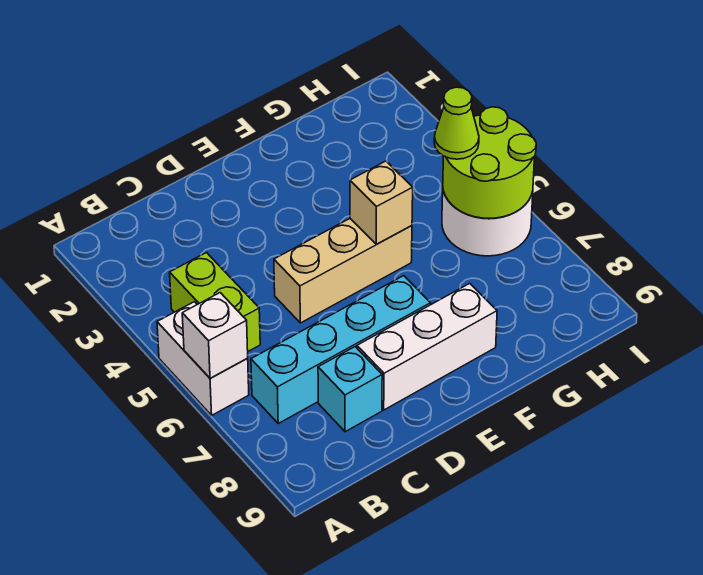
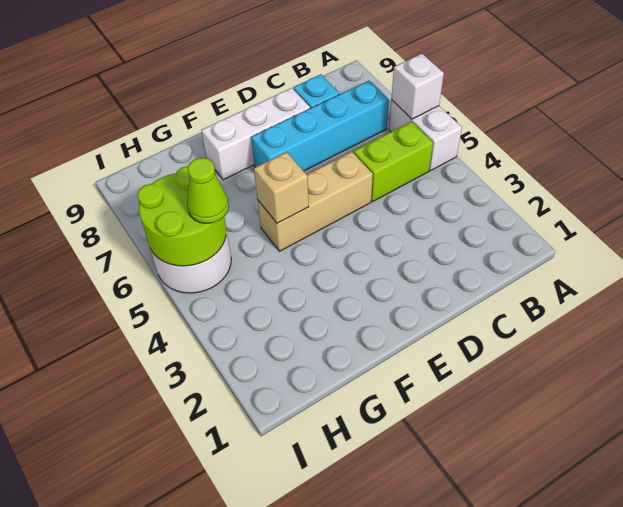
lime brick B4:B5 level 1 -> lime brick B5:C5 level 1

